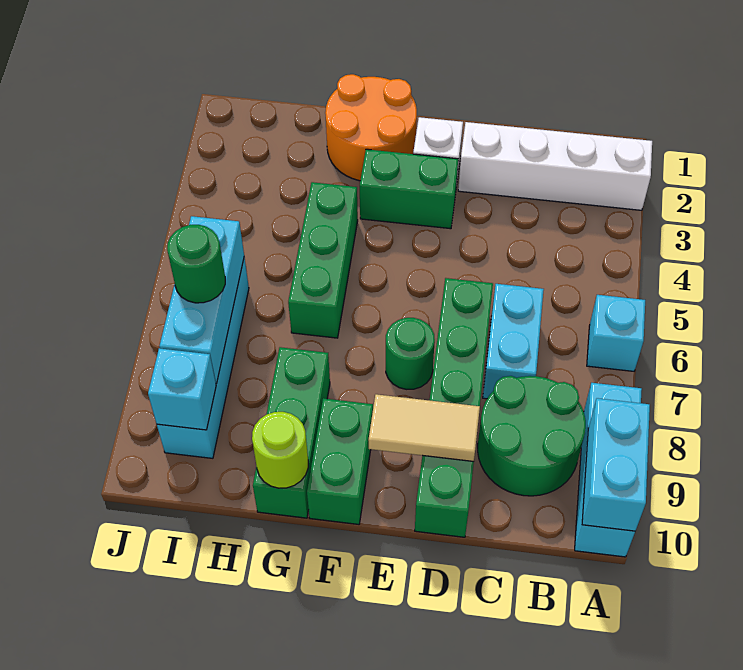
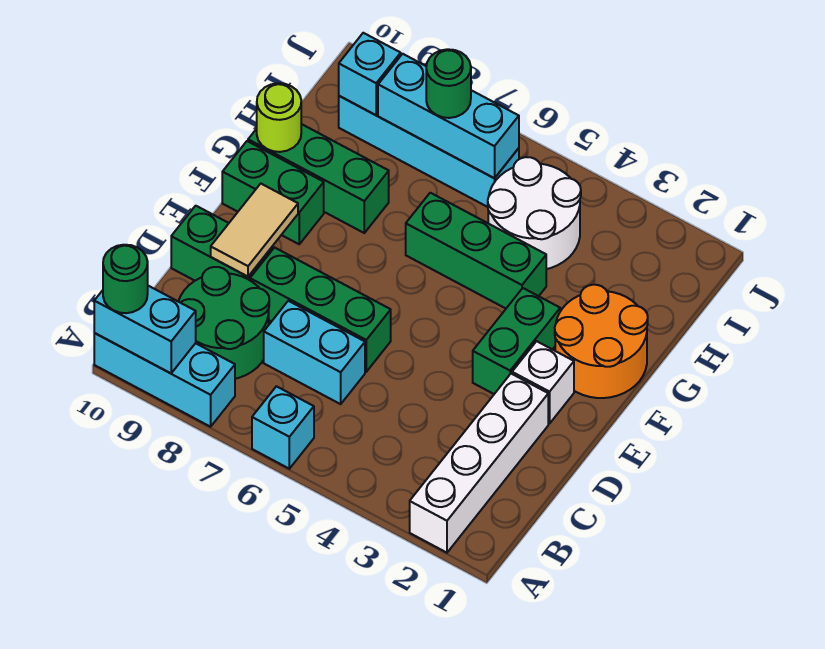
green round brick E7 level 1 -> green round brick A10 level 3
none -> white round brick H4:I5 level 1

